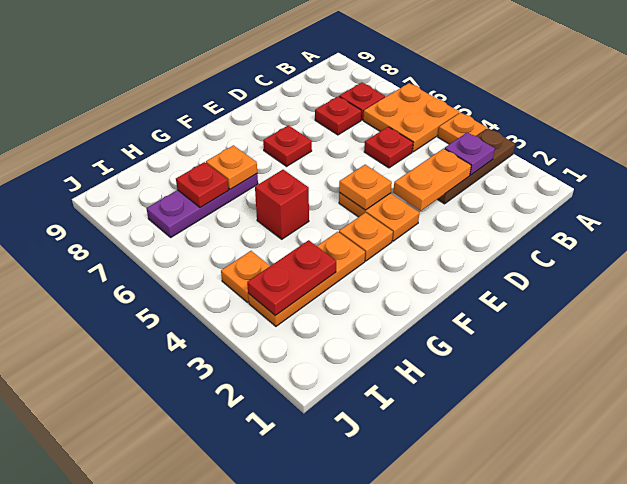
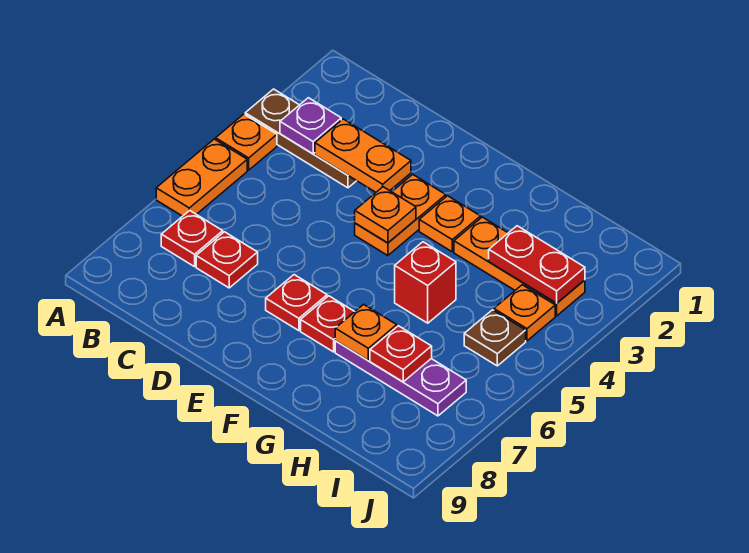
orange plate A5:B6 level 1 -> orange plate A5:A6 level 1
red plate C5 level 1 -> red plate F7 level 1
none -> brown plate I5 level 1

